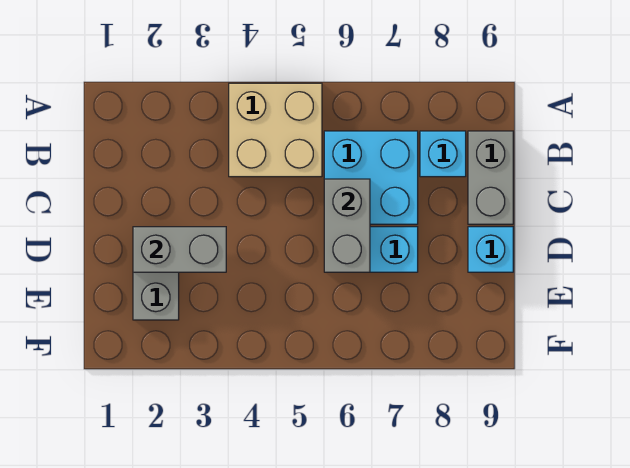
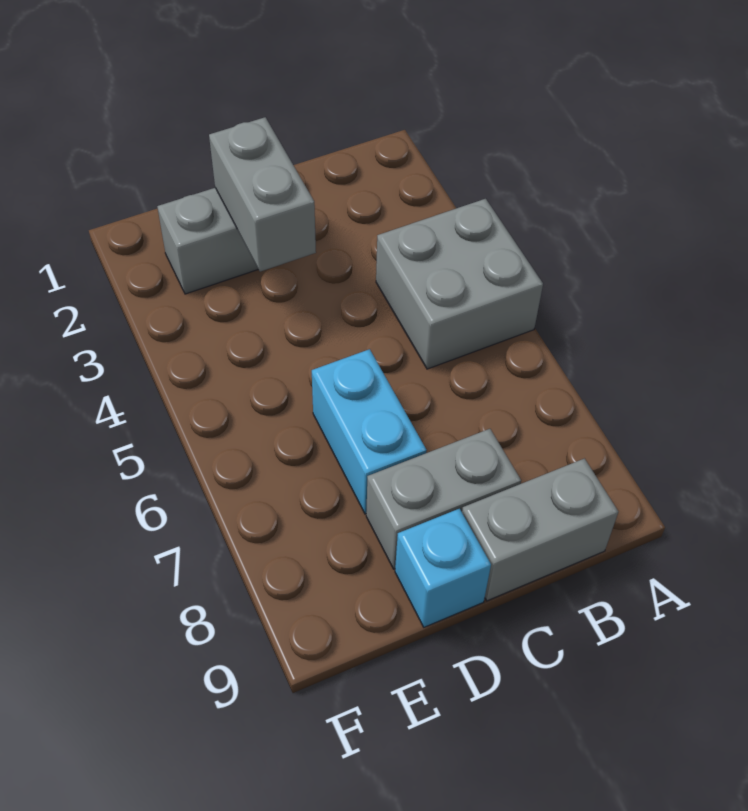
tan brick A4:B5 level 1 -> grey brick A4:B5 level 1
cyan brick B6:C7 level 1 -> none
cyan brick B8 level 1 -> none
grey brick C6:D6 level 2 -> grey brick C8:D8 level 1

